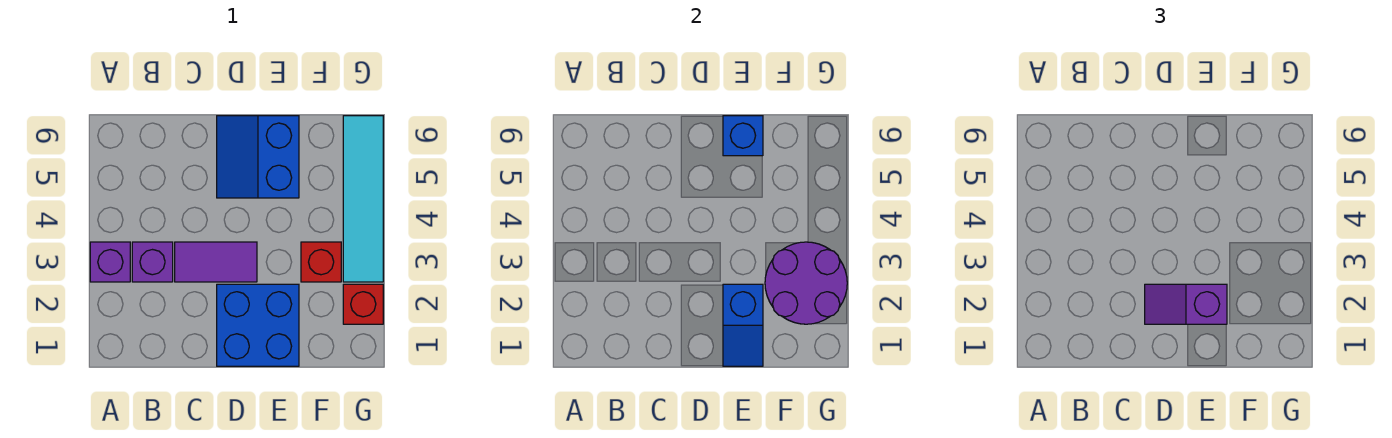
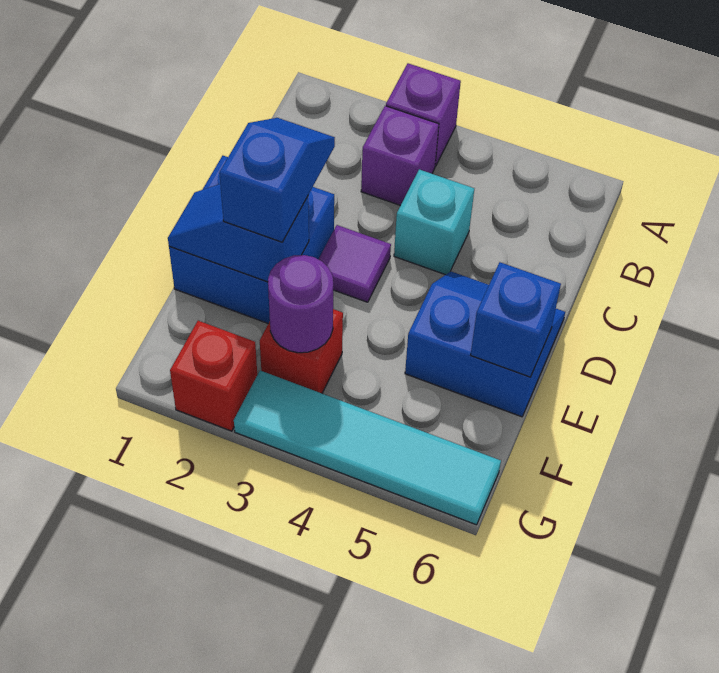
purple tile C3:D3 level 1 -> purple tile D3 level 1
none -> cyan brick C4 level 1
purple slope D2:E2 level 3 top E -> blue slope D2:E2 level 3 top E
purple round brick F2:G3 level 2 -> purple round brick F3 level 2

